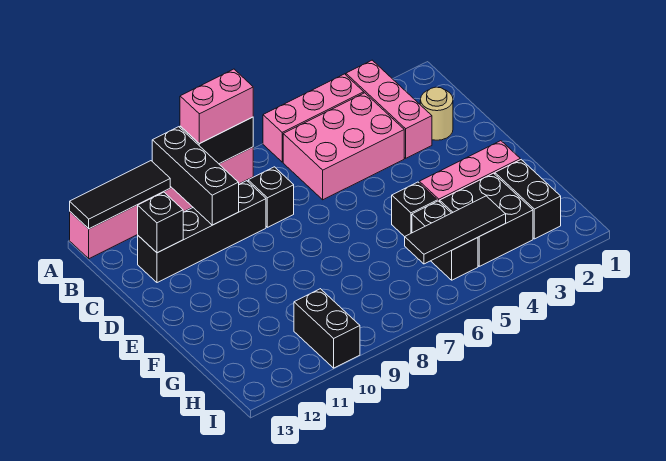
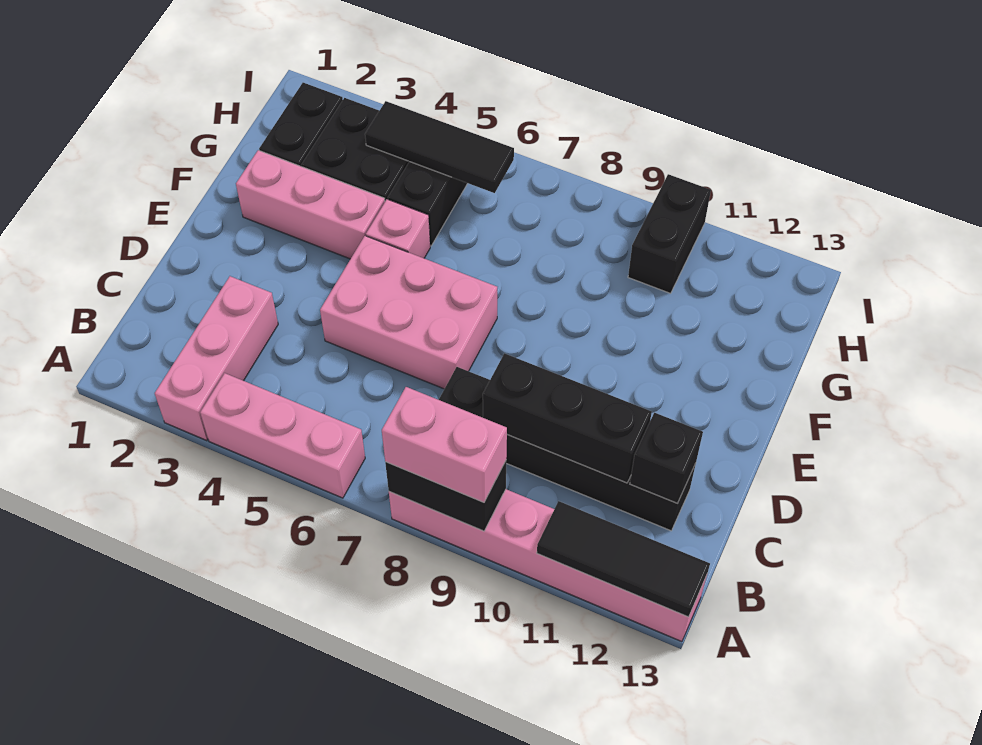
black brick A10:C10 level 2 -> black brick C9:C11 level 2
pink brick B4:C6 level 1 -> pink brick D5:E7 level 1
tan round brick C2 level 1 -> none
black brick F5 level 1 -> pink brick F5 level 1

